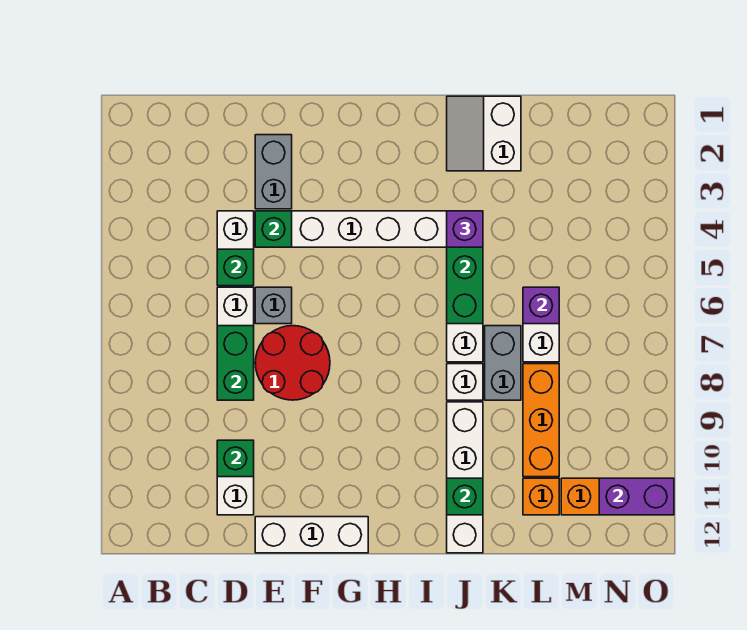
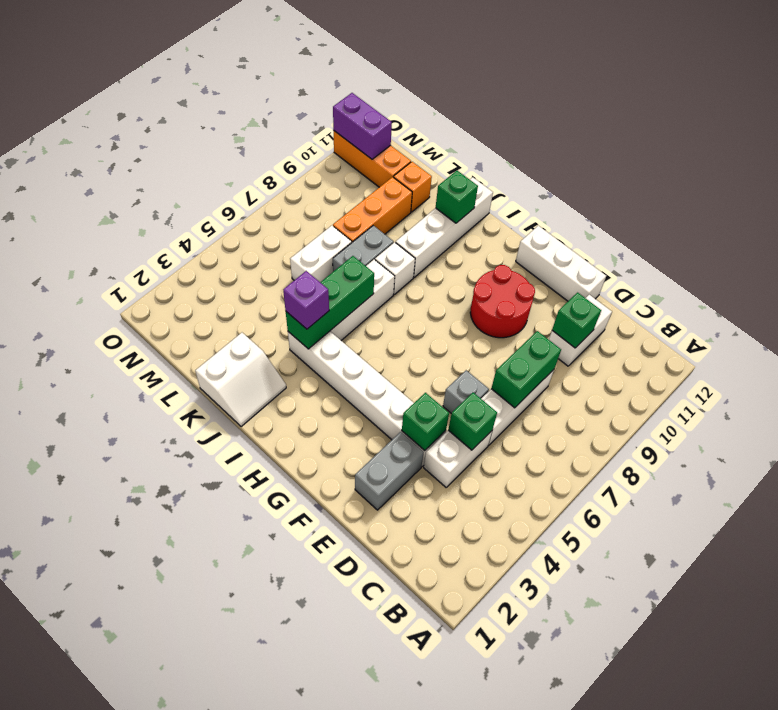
red round brick E7:F8 level 1 -> red round brick F9:G10 level 1
purple brick L6 level 2 -> none

